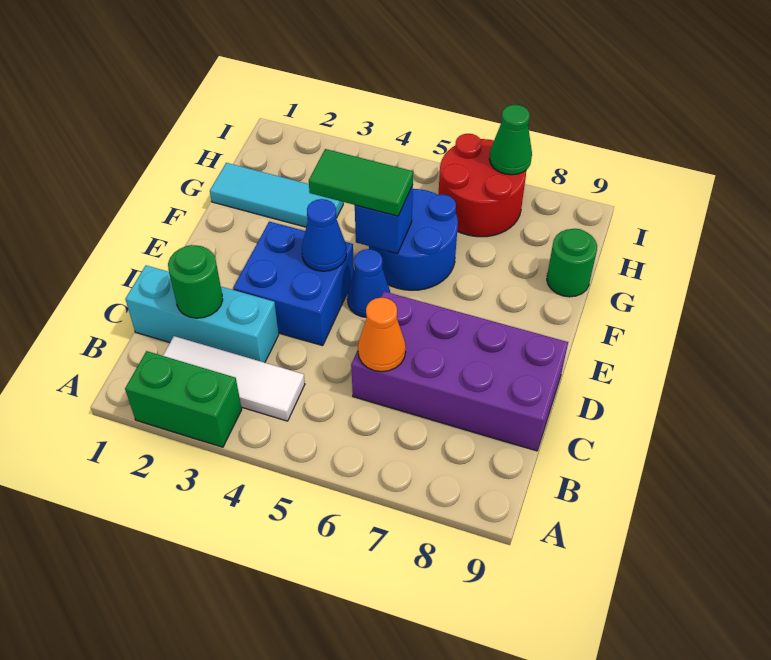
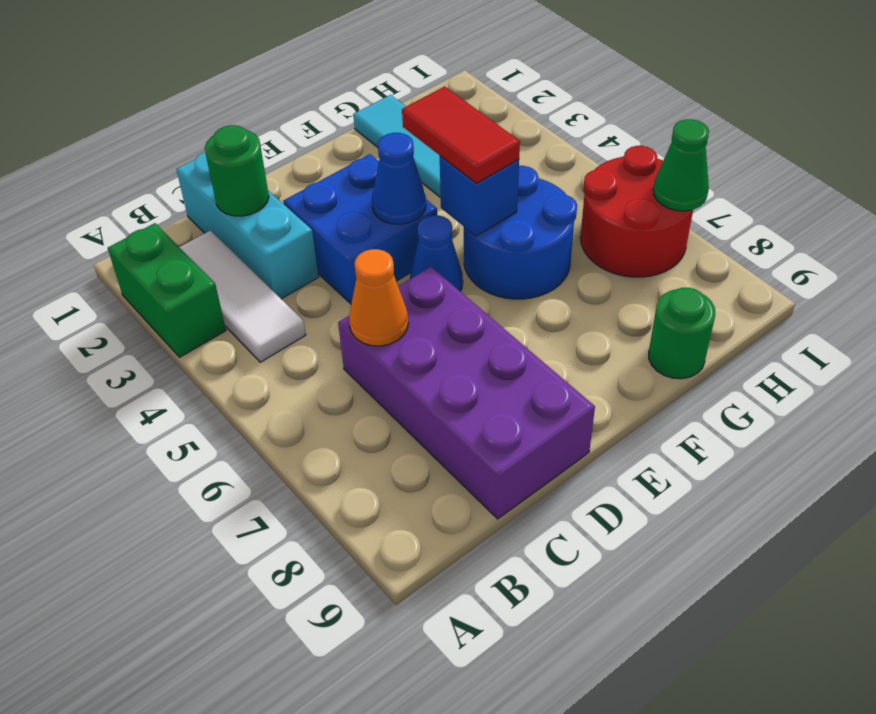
green tile F4:F5 level 3 -> red tile F4:F5 level 3

